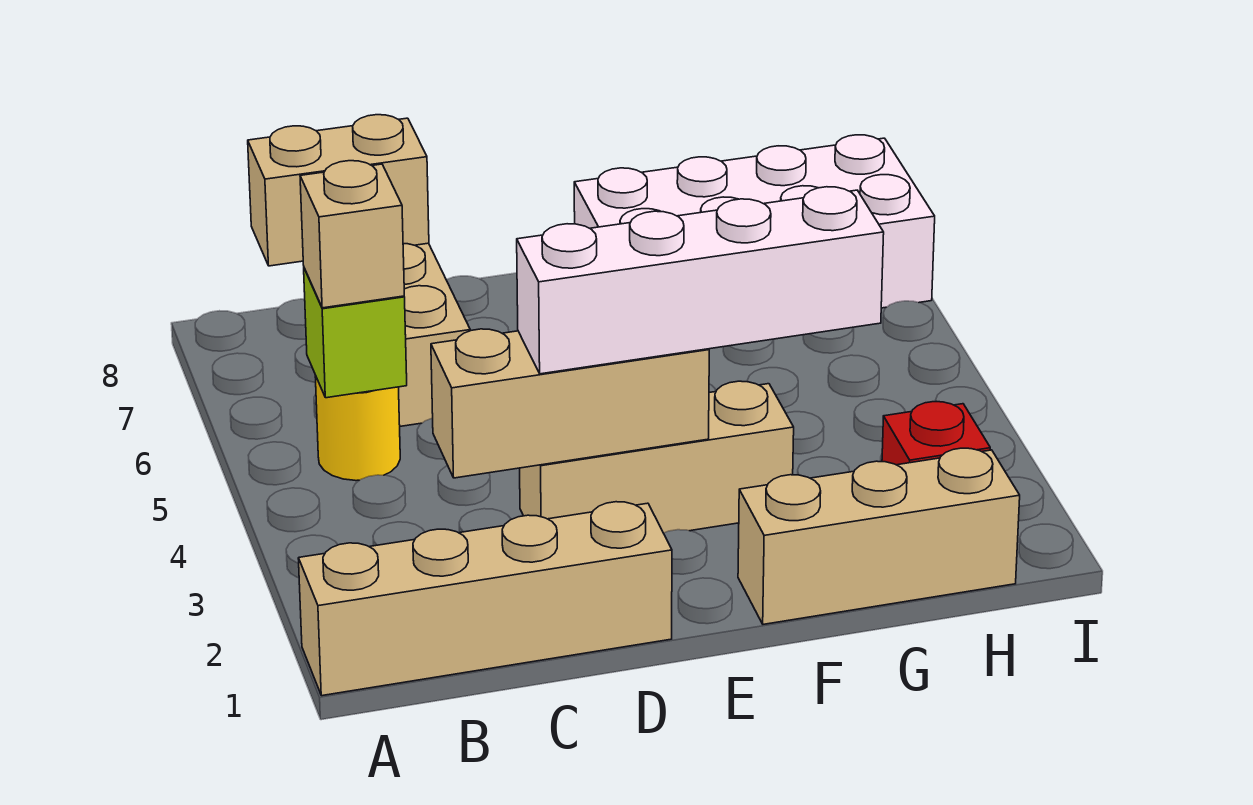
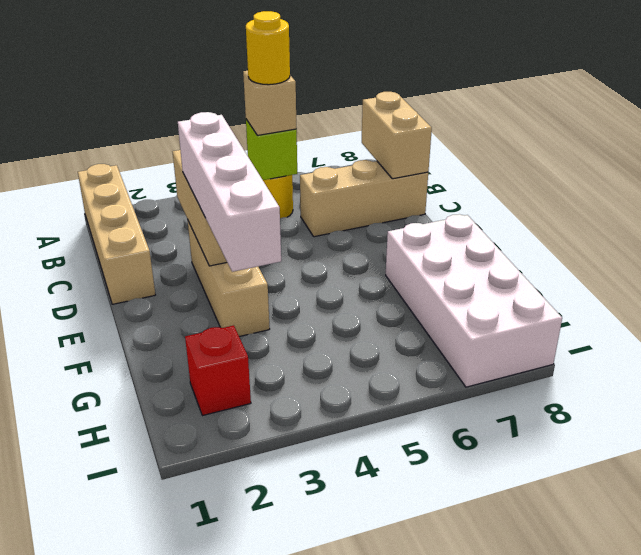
none -> yellow round brick B5 level 4
tan brick F1:H1 level 1 -> none

